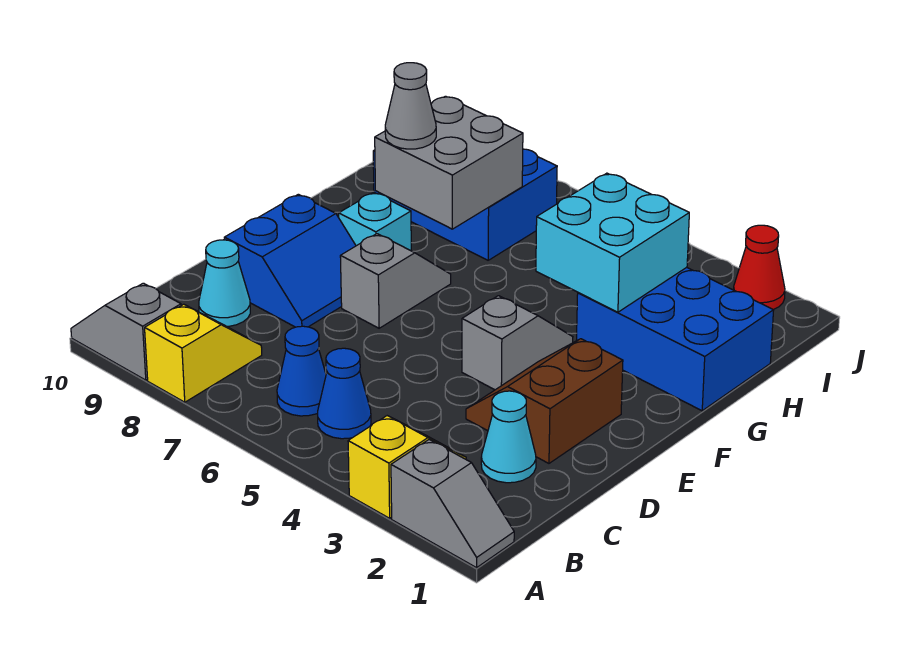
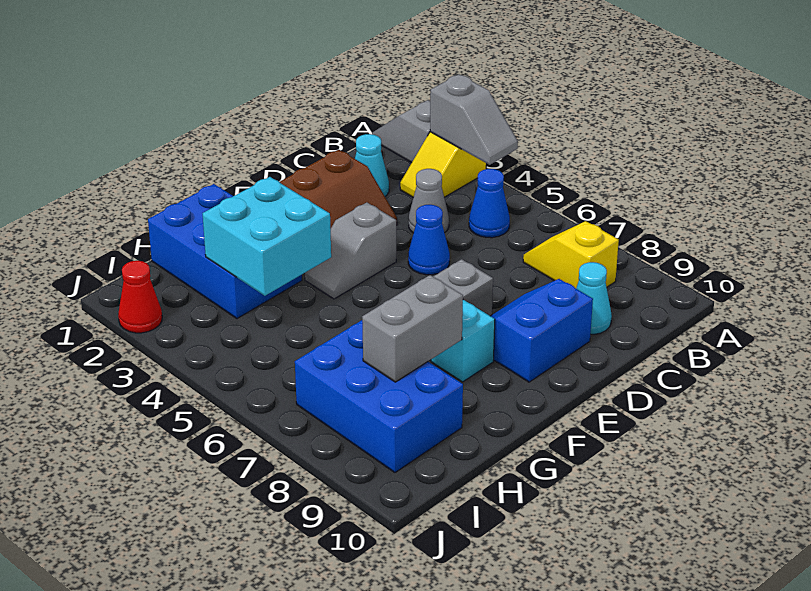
yellow slope A8:B8 level 1 top A -> yellow slope B7:B8 level 1 top 8
grey slope A9:A10 level 1 top 9 -> grey slope A3:A4 level 2 top 3
blue cone B6 level 1 -> blue cone D5 level 1
grey brick G7:H8 level 2 -> grey brick G8:H8 level 2
grey cone G8 level 3 -> grey cone C4 level 1

